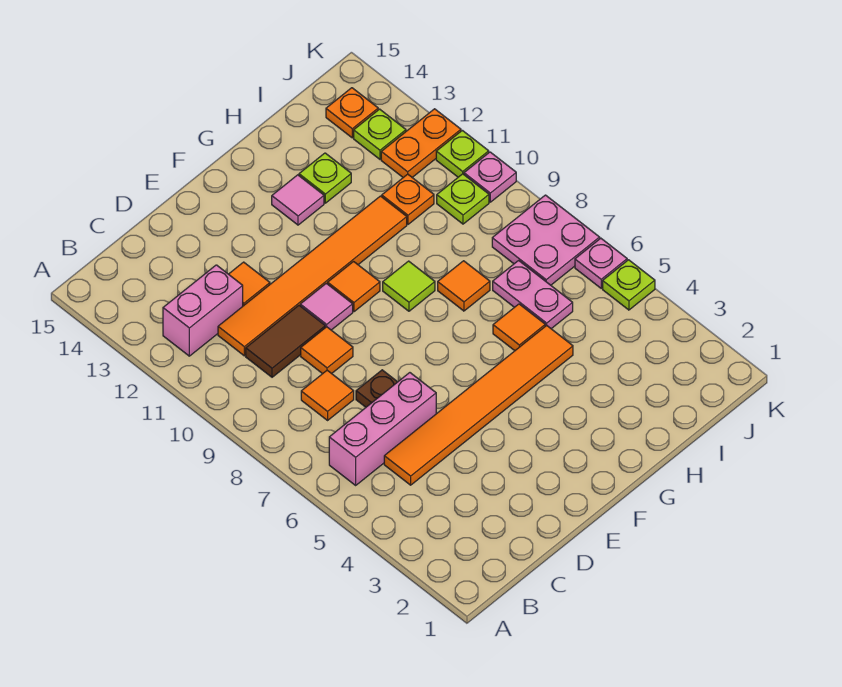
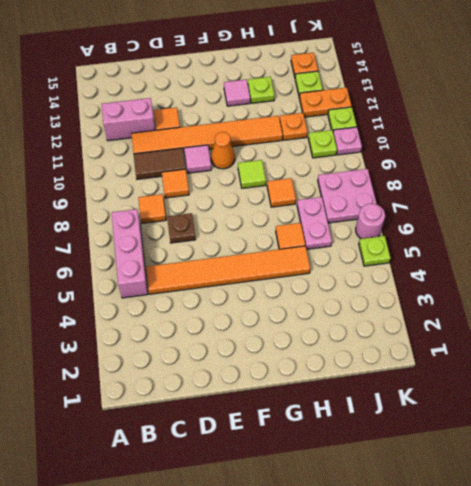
pink brick B6:D6 level 1 -> pink brick B5:B7 level 1
orange tile F10 level 1 -> orange cone F10 level 1
pink plate K6 level 1 -> pink round brick K6 level 1

